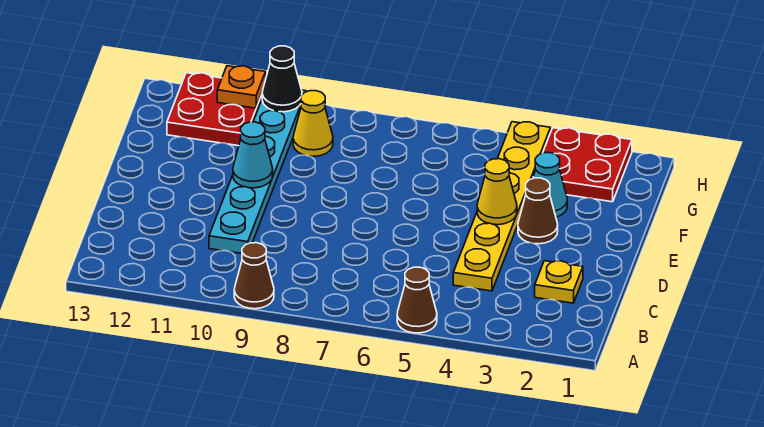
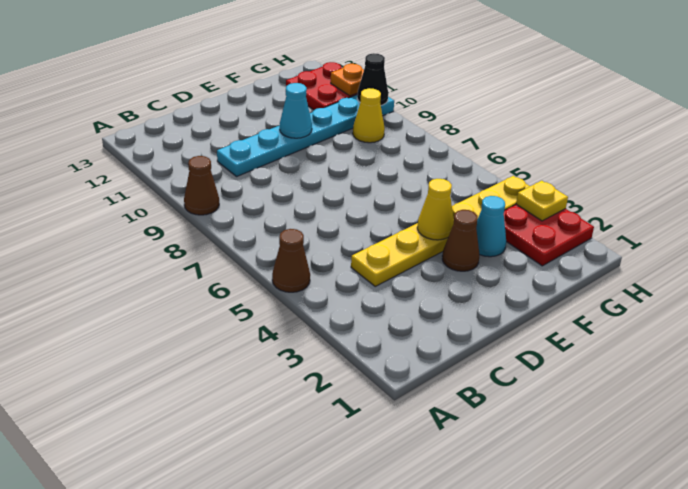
yellow plate C2 level 1 -> yellow plate H3 level 2

